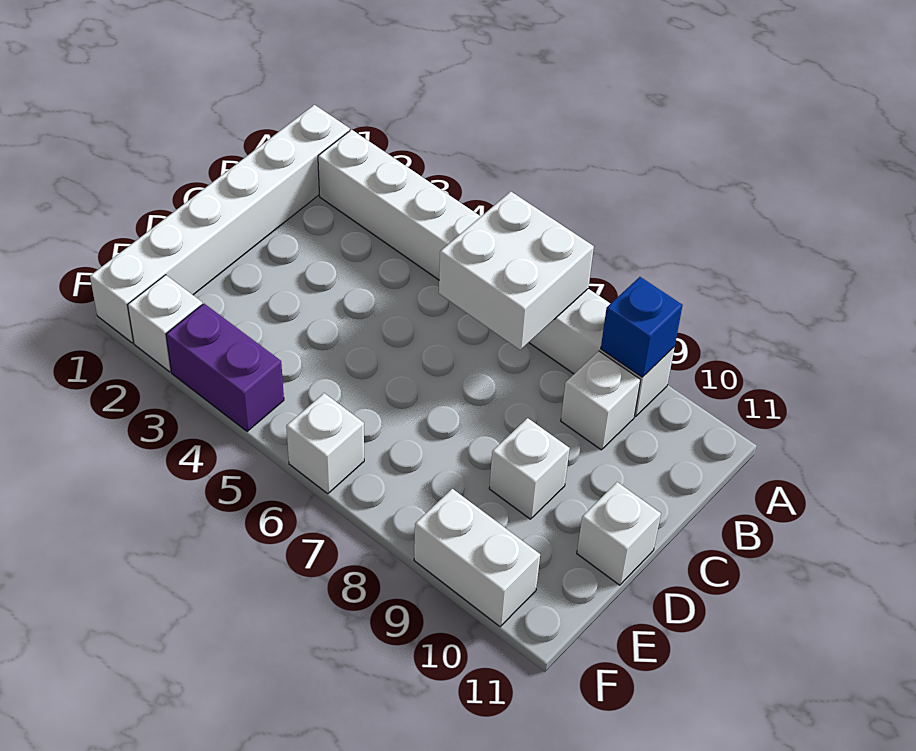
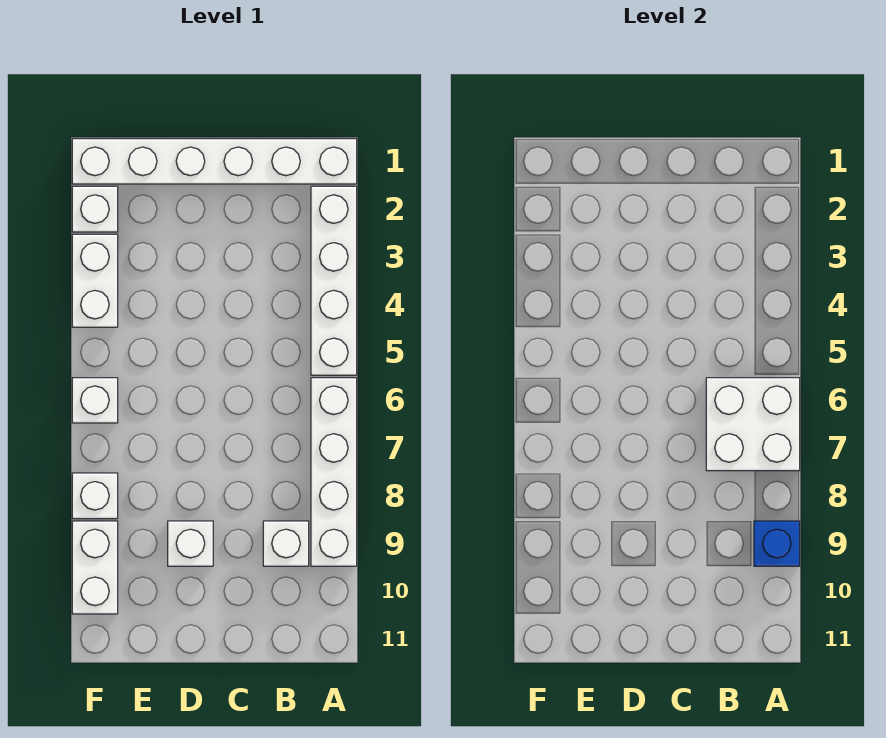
white brick D11 level 1 -> white brick F8 level 1
purple brick F3:F4 level 1 -> white brick F3:F4 level 1

